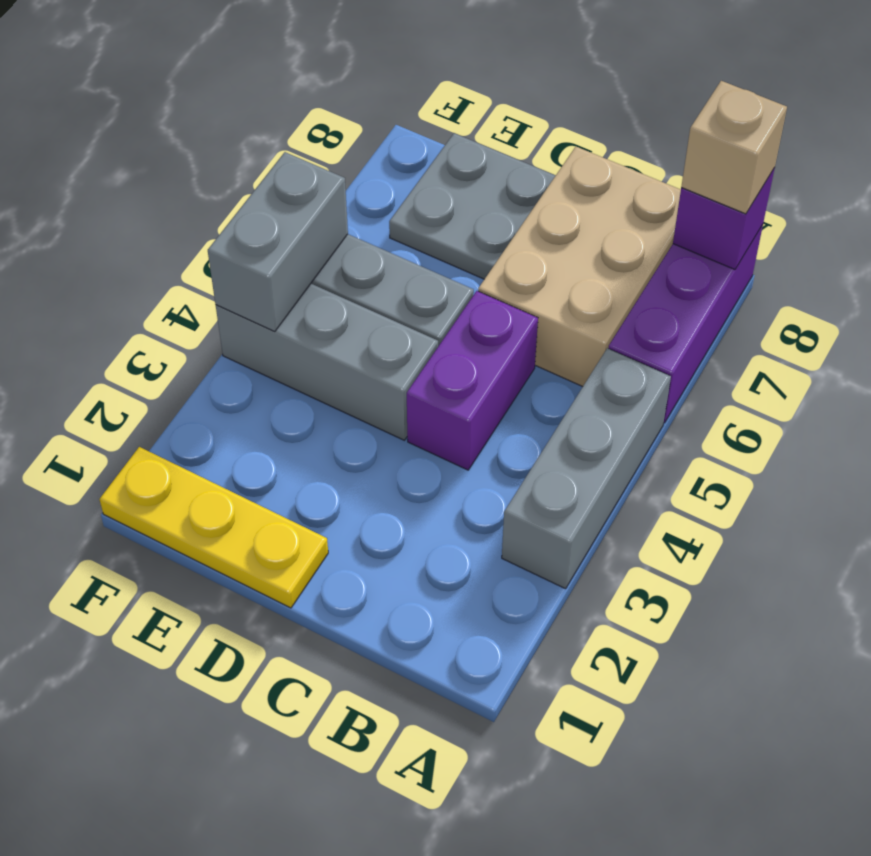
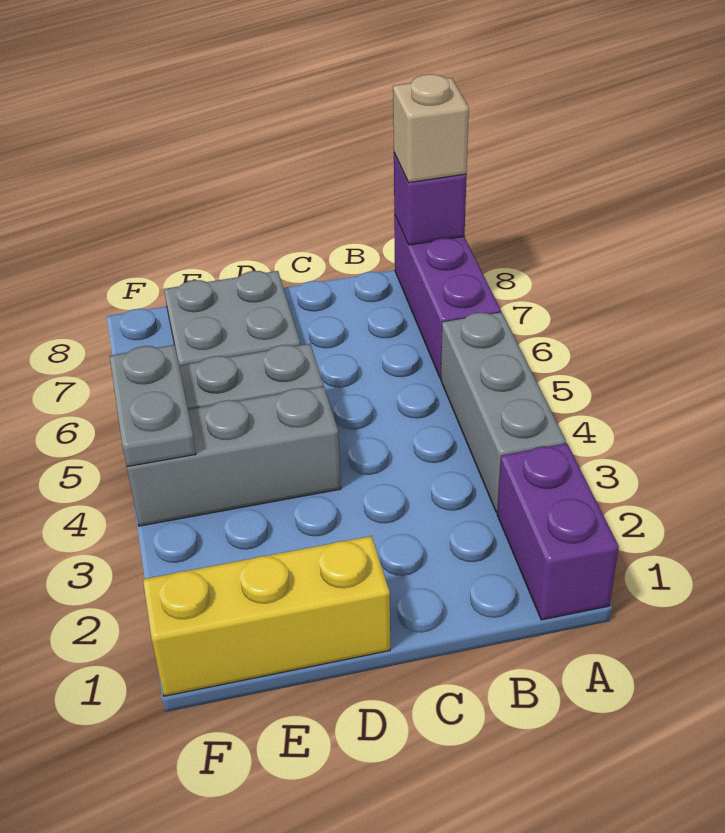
tan brick B6:C8 level 1 -> none
purple brick C4:C5 level 1 -> purple brick A1:A2 level 1
yellow plate D1:F1 level 1 -> yellow brick D1:F1 level 1
grey brick F4:F5 level 2 -> grey plate F4:F5 level 2

